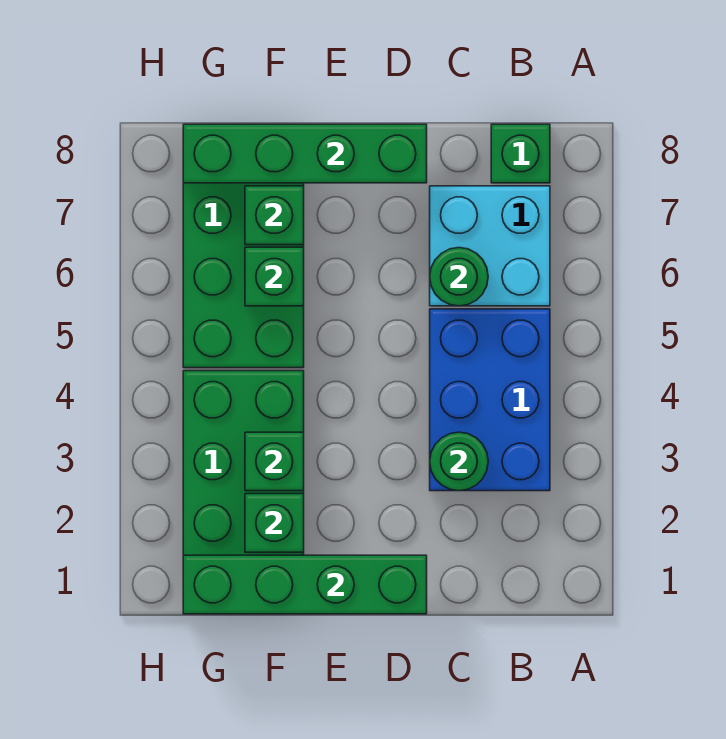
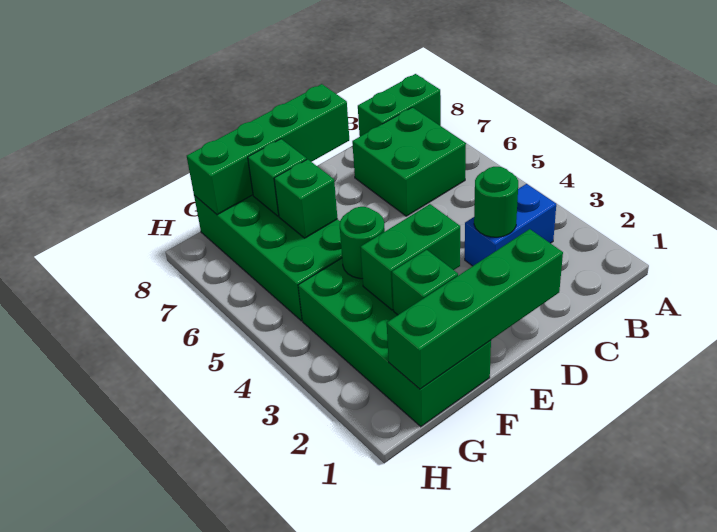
blue brick B3:C5 level 1 -> blue brick B3:C3 level 1
cyan brick B6:C7 level 1 -> green brick B6:C7 level 1
green brick B8 level 1 -> green brick A8:B8 level 1
green round brick C6 level 2 -> green round brick F4 level 2
green brick F3 level 2 -> green brick E3:F3 level 2

